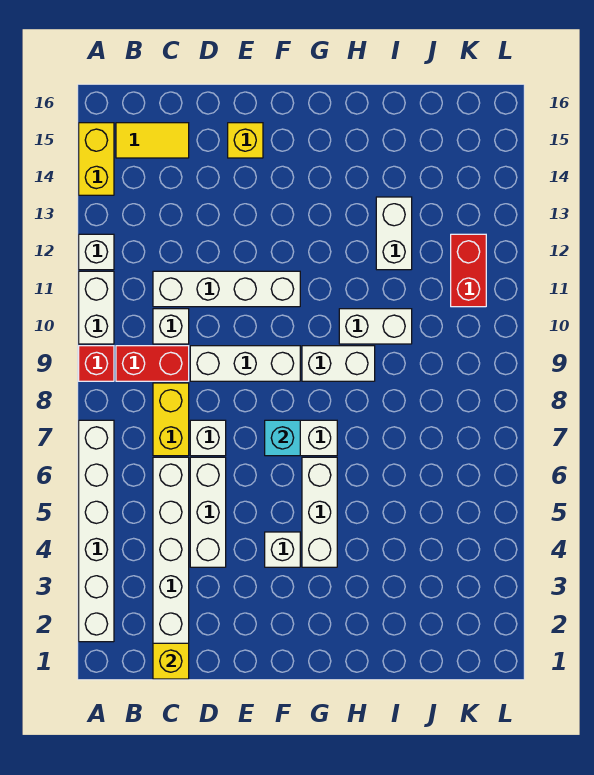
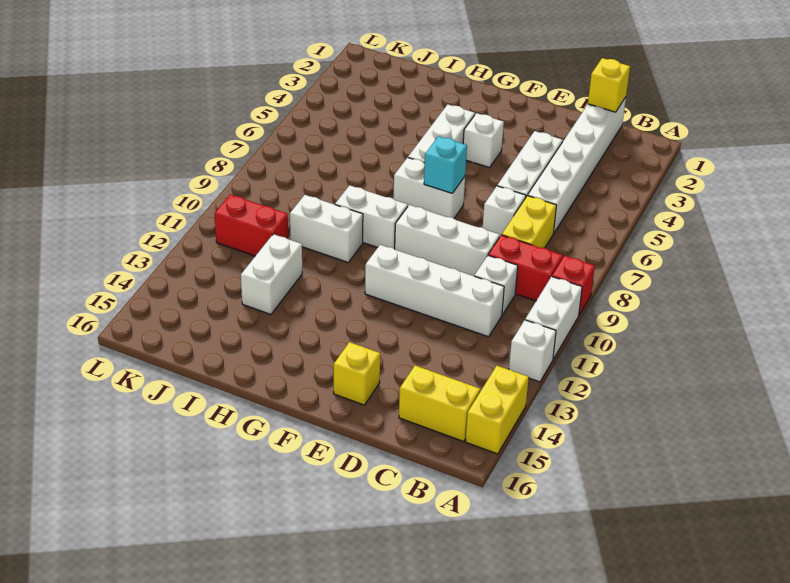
white brick A2:A7 level 1 -> none
yellow tile B15:C15 level 1 -> yellow brick B15:C15 level 1
red brick K11:K12 level 1 -> red brick J11:K11 level 1

